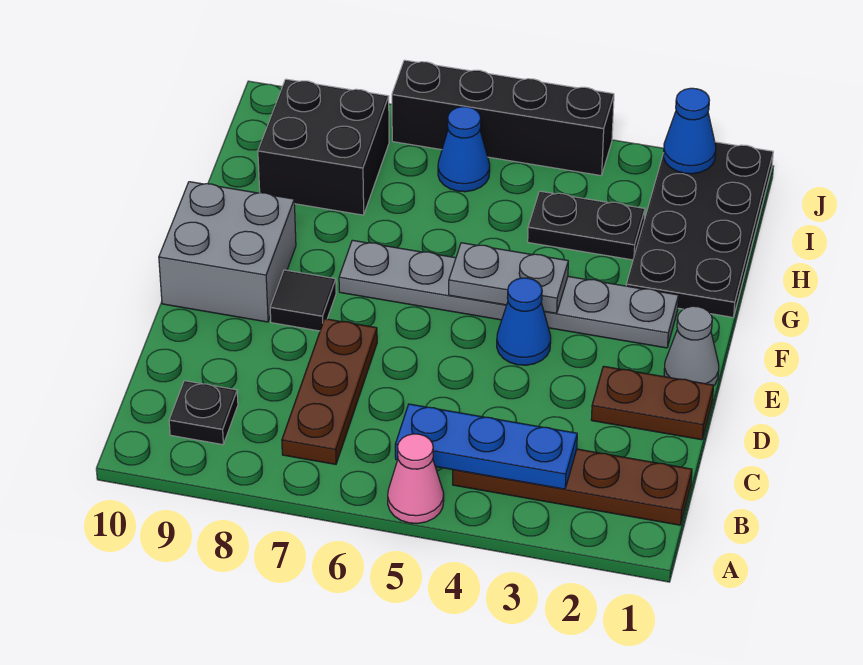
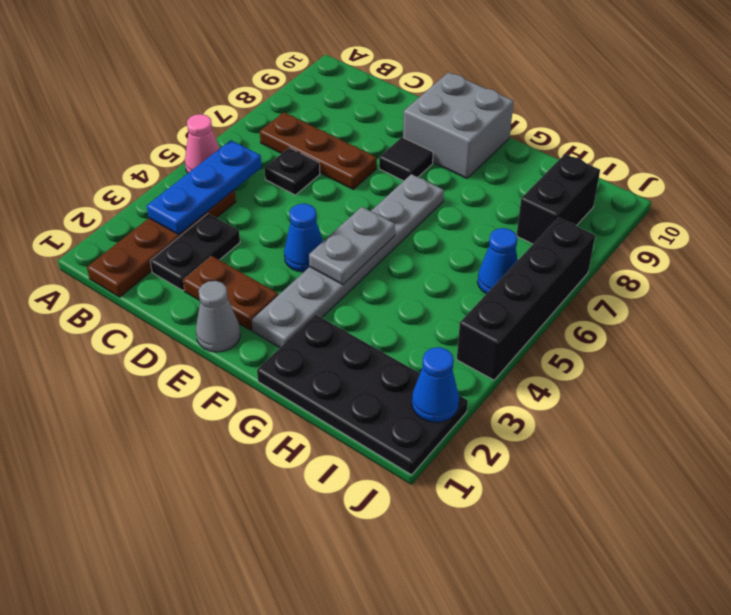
black plate B9 level 1 -> black plate C6 level 1
brown plate D1:D2 level 1 -> brown plate D2:E2 level 1
black plate H3:H4 level 1 -> black plate C2:C3 level 1
black brick H8:I9 level 1 -> black brick I8:I9 level 1

